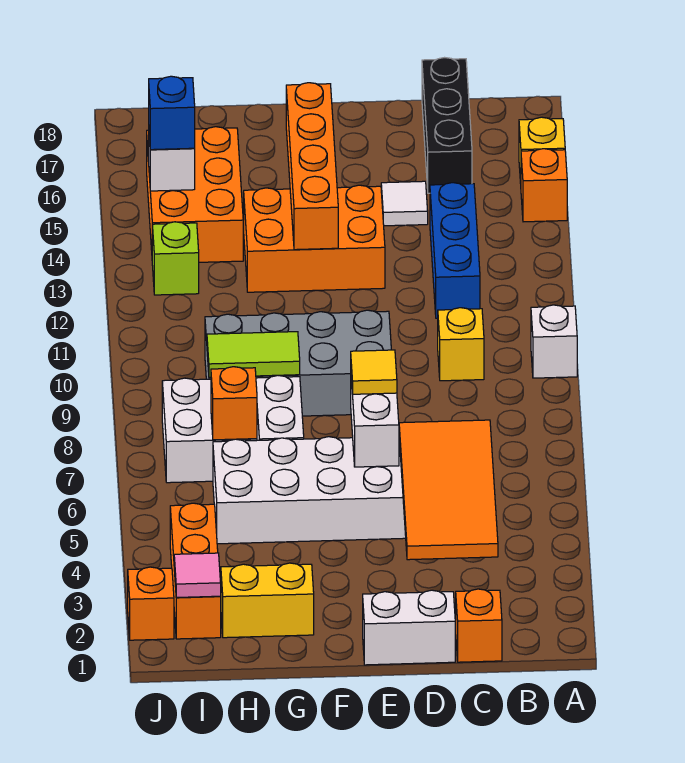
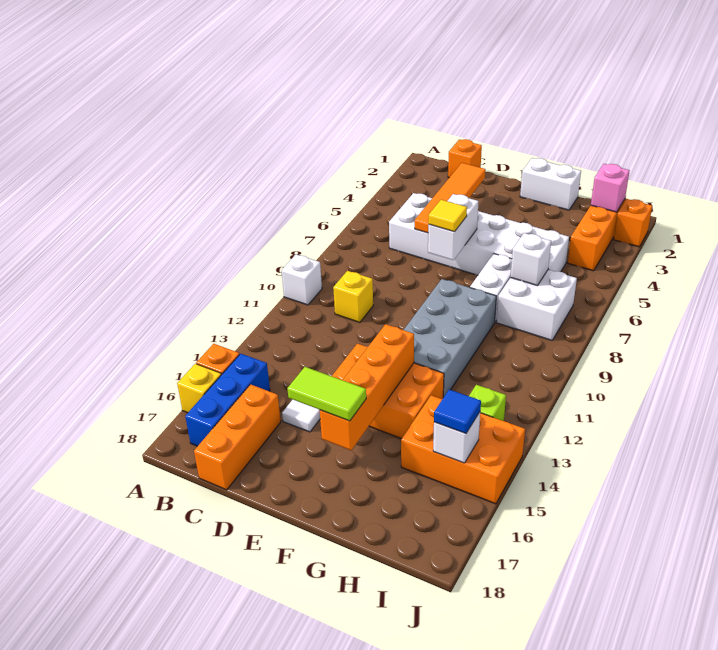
orange tile C3:D6 level 2 -> orange tile D3:D6 level 2
blue brick C12:C14 level 1 -> blue brick B15:B17 level 1
black brick C16:C18 level 1 -> orange brick C16:C18 level 1
white brick D1:E1 level 1 -> white brick F1:G1 level 1
grey brick E9:H10 level 1 -> grey brick F9:G12 level 1
yellow brick G2:H2 level 1 -> none
lime tile G9:H9 level 2 -> lime tile E16:F16 level 3
orange brick H7 level 2 -> white brick H7 level 2
orange brick H14:I16 level 1 -> orange brick H14:J15 level 1
pink tile I2 level 2 -> pink brick I2 level 2
blue brick I15 level 3 -> blue tile I15 level 3

